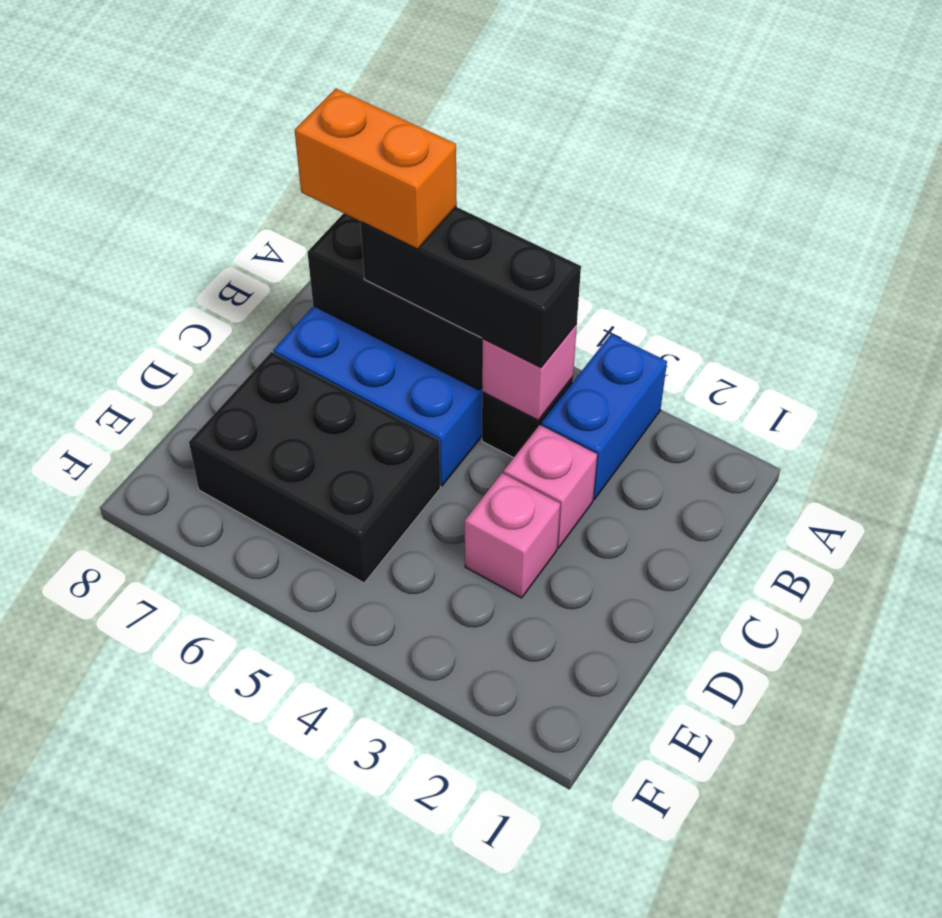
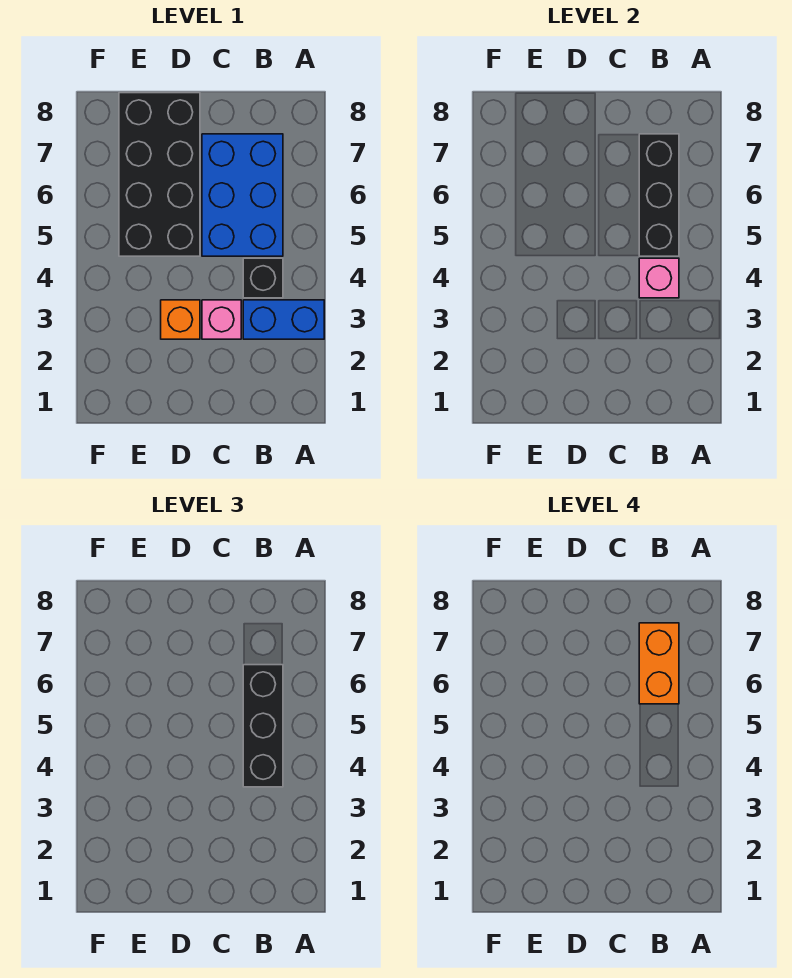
pink brick D3 level 1 -> orange brick D3 level 1
black brick D5:E7 level 1 -> black brick D5:E8 level 1

